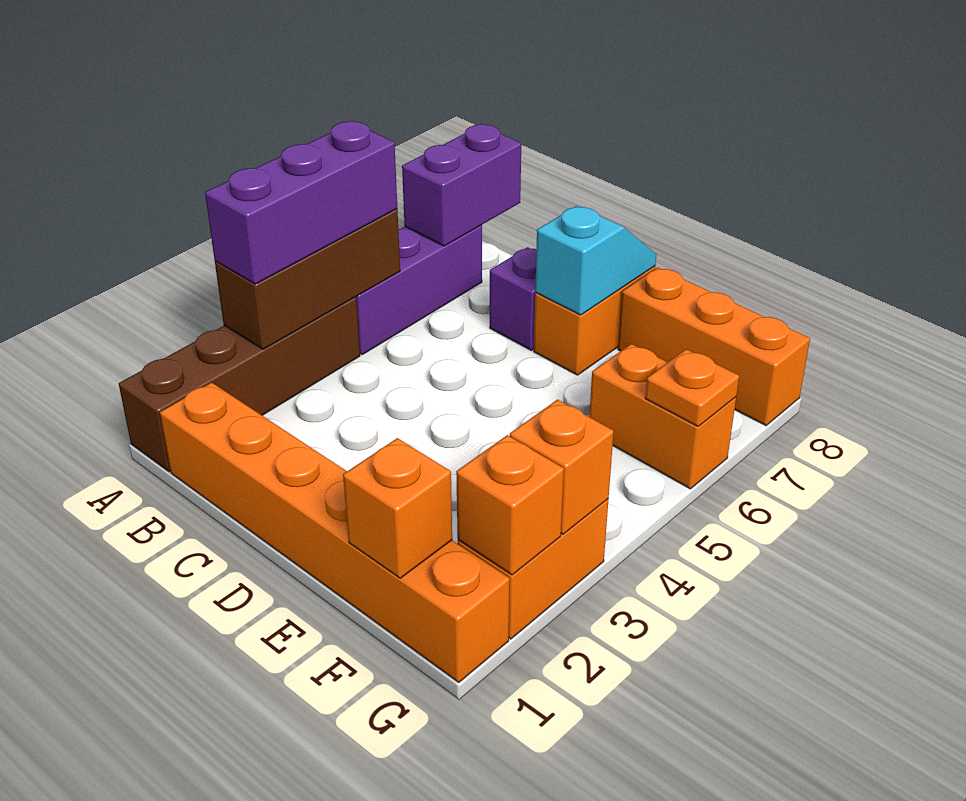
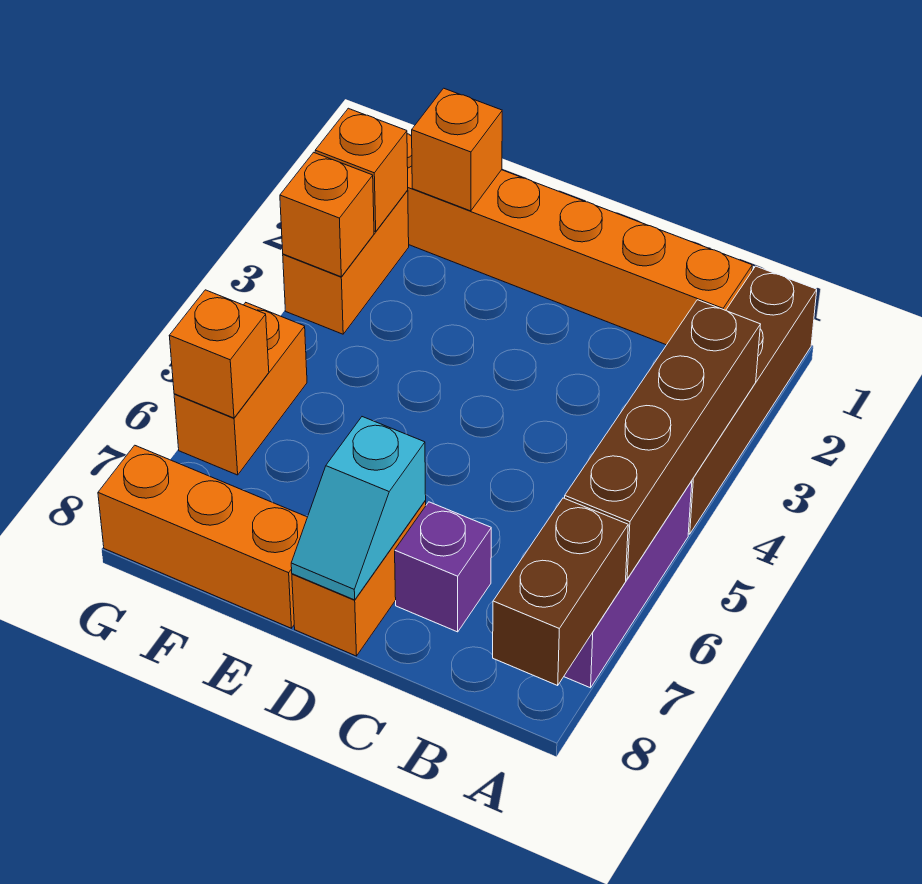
brown brick A3:A5 level 2 -> brown brick A3:A6 level 2
purple brick A3:A5 level 3 -> none
purple brick A7:A8 level 2 -> brown brick A7:A8 level 2
orange brick F6:G6 level 1 -> orange brick G5:G6 level 1
orange plate G6 level 2 -> orange brick G6 level 2

